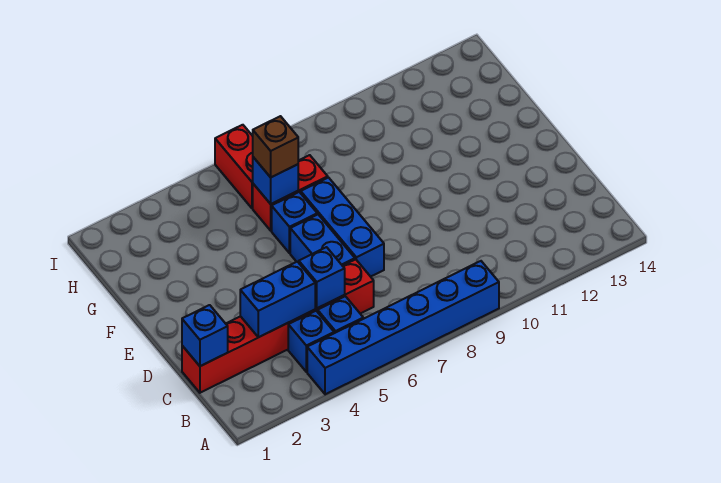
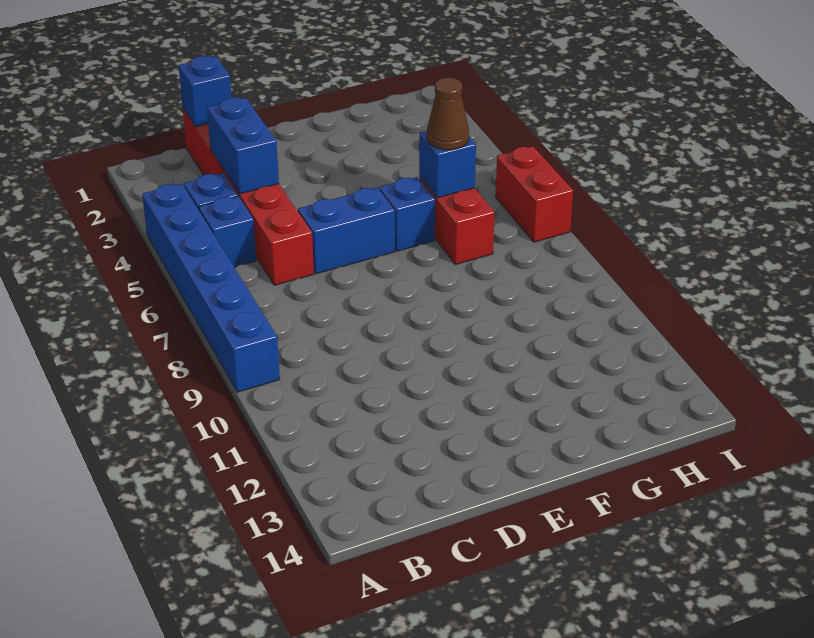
blue brick C5 level 2 -> none
blue brick D7:F7 level 1 -> none
brown brick G6 level 3 -> brown cone G6 level 3
red brick H6:I6 level 1 -> red brick I6:I7 level 1

